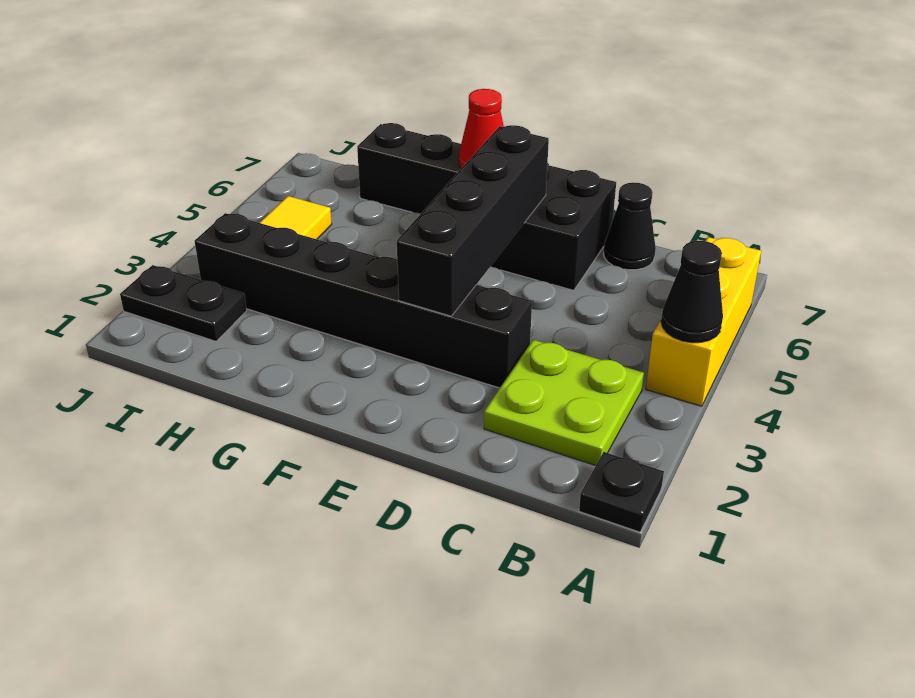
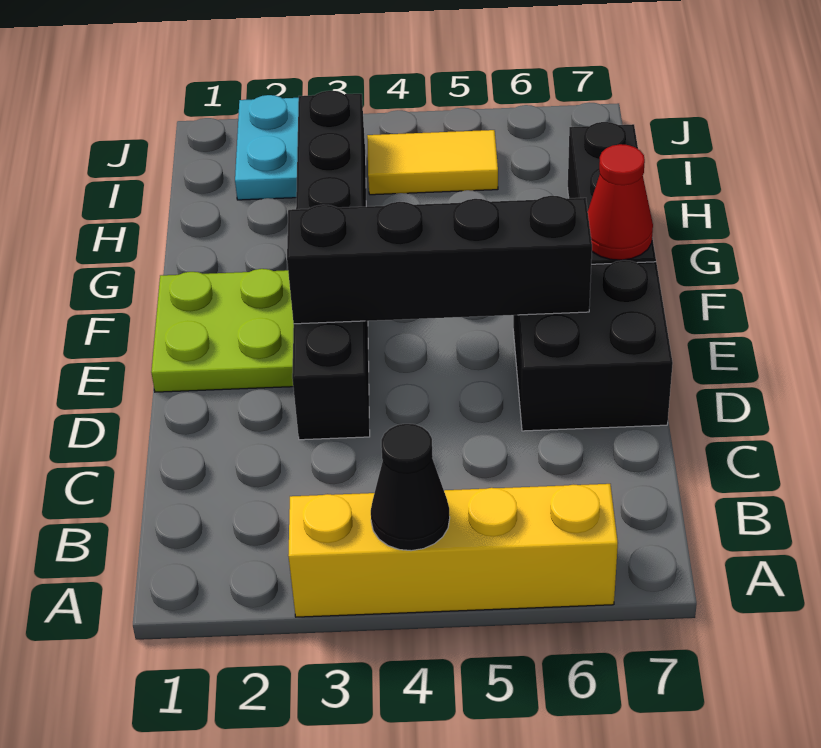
black plate A1 level 1 -> none
yellow brick A4:A6 level 1 -> yellow brick A3:A6 level 1
lime plate B2:C3 level 1 -> lime plate E1:F2 level 1
black cone C7 level 1 -> none
black plate I2:J2 level 1 -> cyan plate I2:J2 level 1

